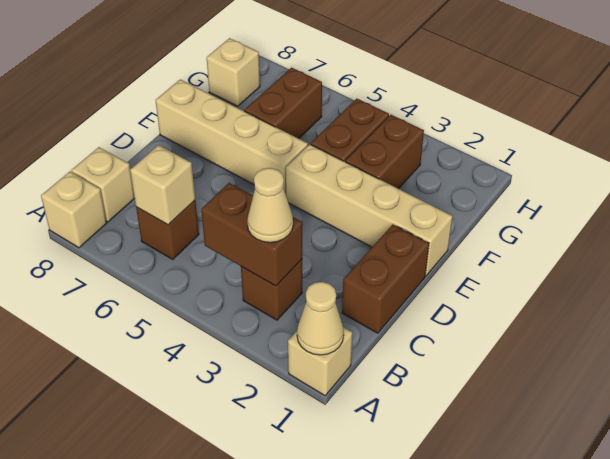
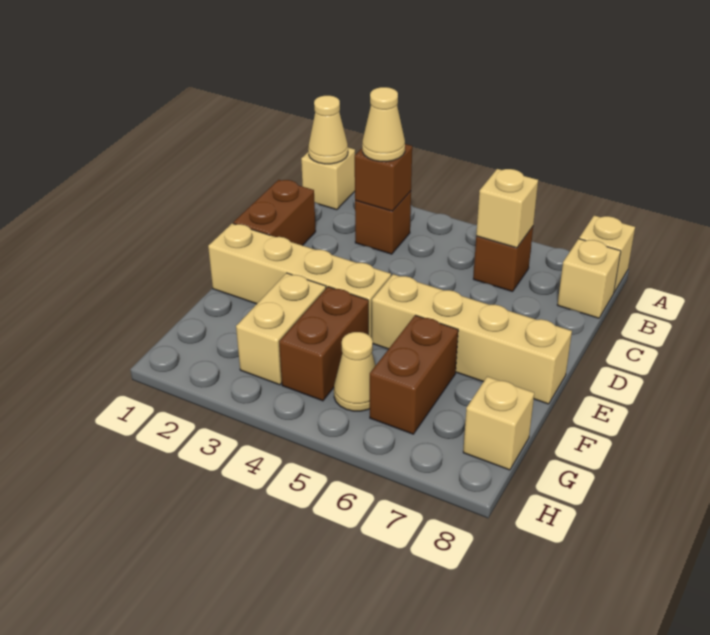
brown brick B3:B4 level 2 -> brown brick B3 level 2
brown brick F3:G3 level 1 -> tan brick F3:G3 level 1
none -> tan cone G5 level 1

